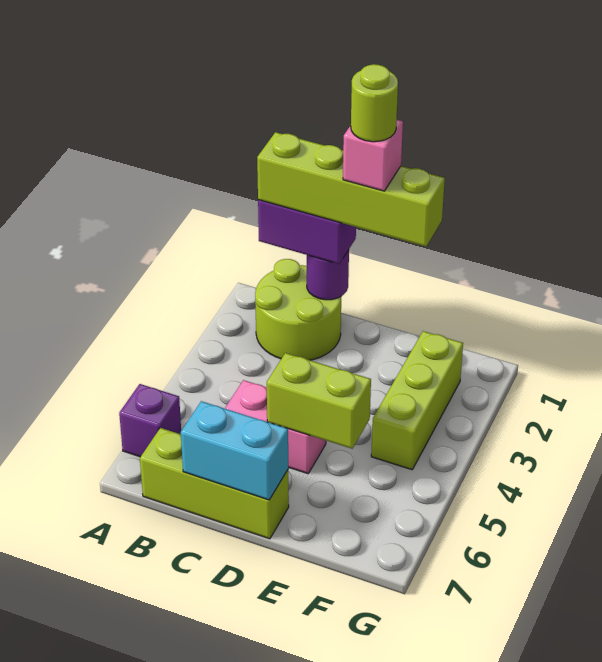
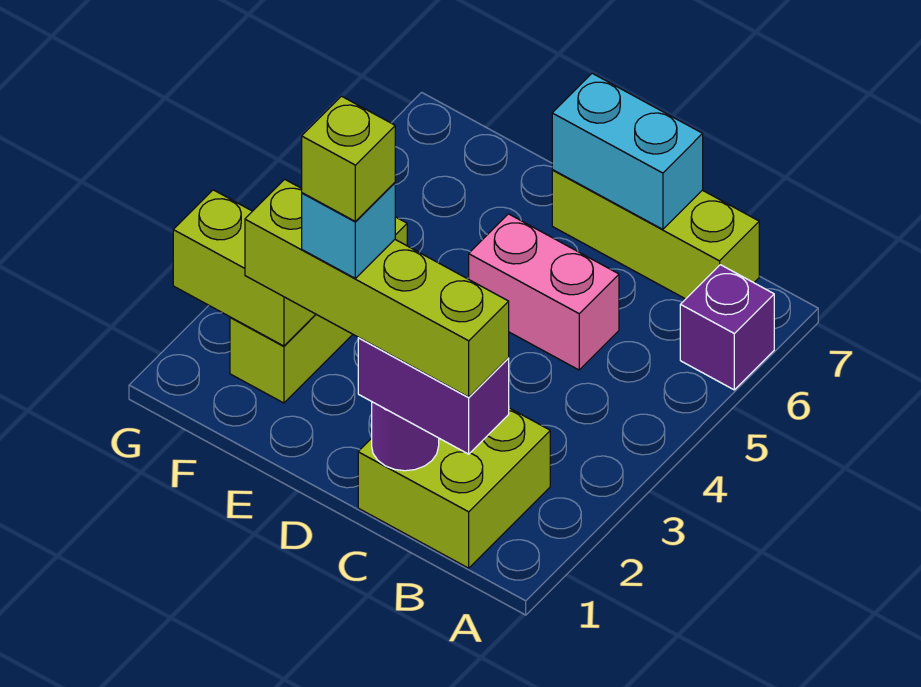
lime round brick B1:C2 level 1 -> lime brick B1:C2 level 1
pink brick D1 level 5 -> cyan brick D1 level 5
lime round brick D1 level 6 -> lime brick D1 level 6
lime brick D5:E5 level 2 -> lime brick F2:G2 level 2

